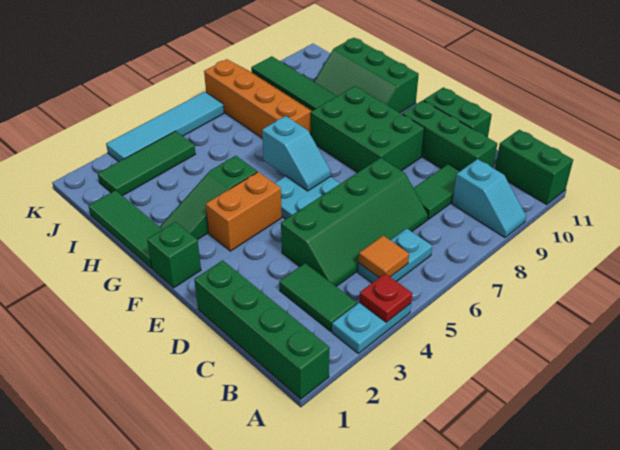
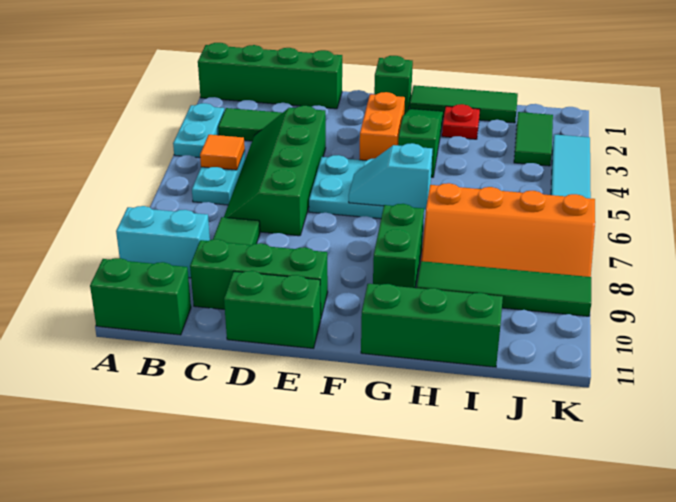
red plate A4 level 2 -> red plate H2 level 1
cyan slope A9:B9 level 1 top B -> cyan brick A9:B9 level 1
green brick E8:G9 level 1 -> green brick G8:G9 level 1
green tile J2:J4 level 1 -> green tile J2:J3 level 1

